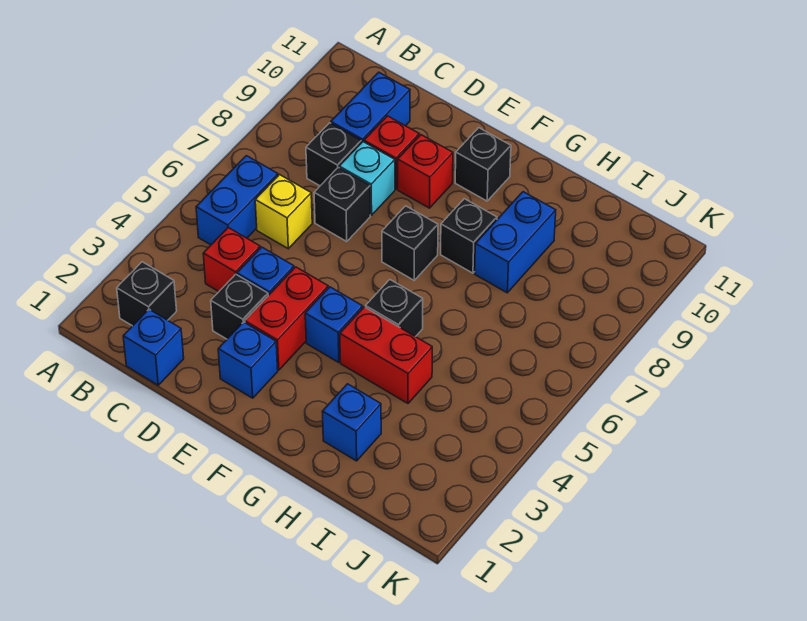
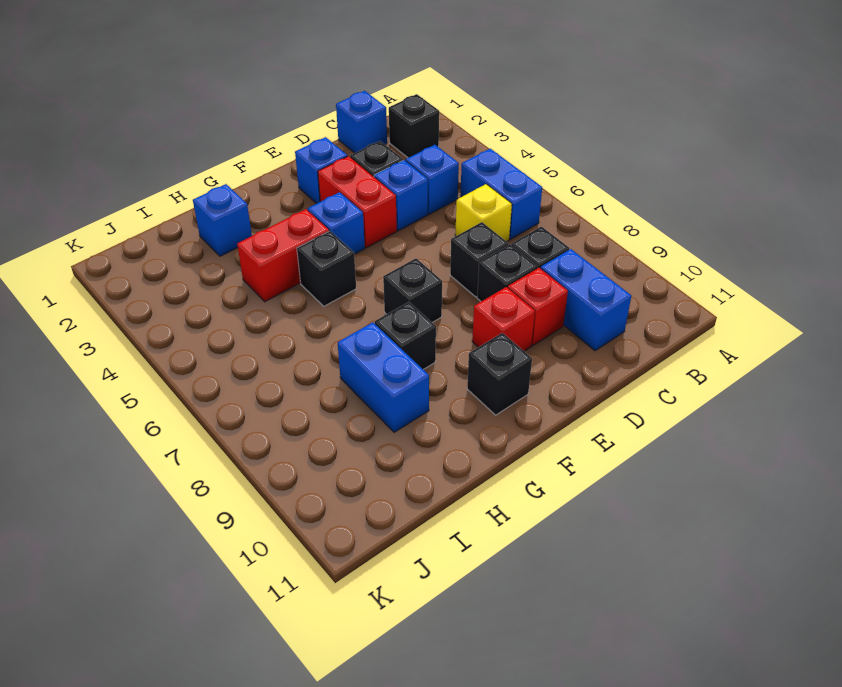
red brick C4 level 1 -> blue brick C4 level 1
cyan brick D8 level 1 -> black brick D8 level 1

